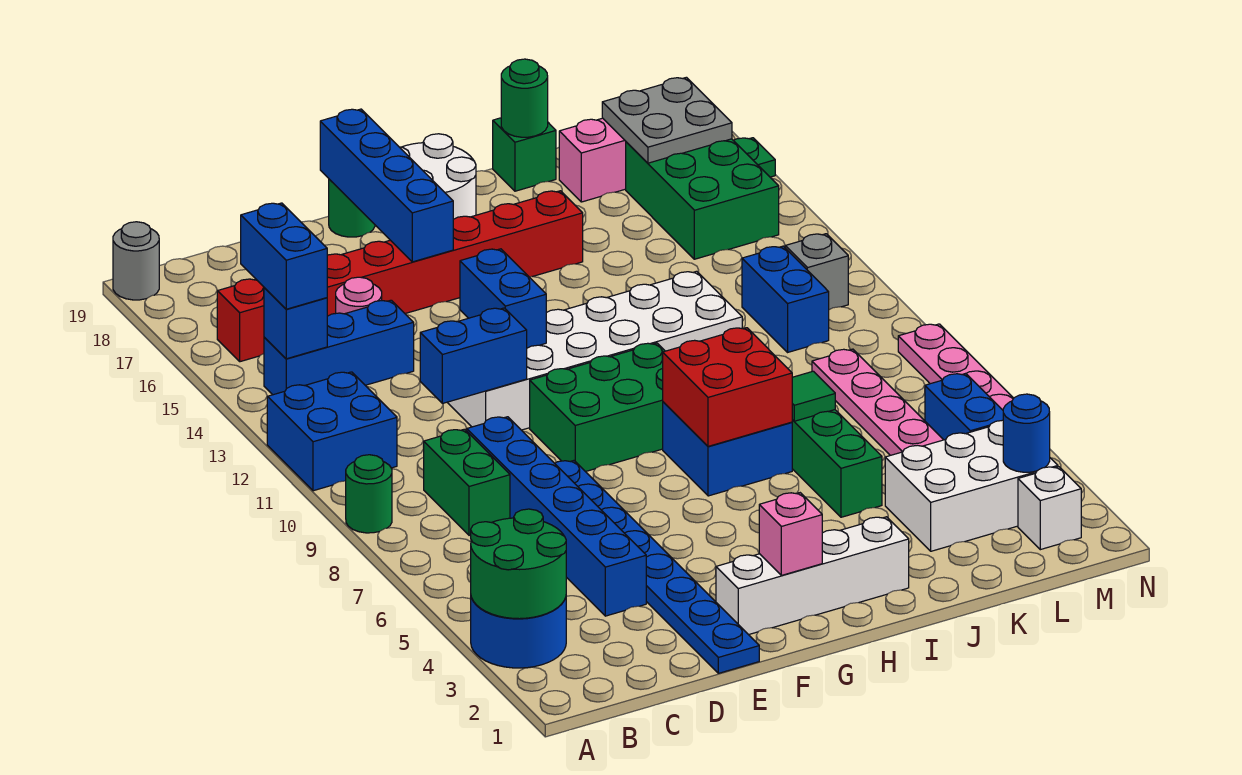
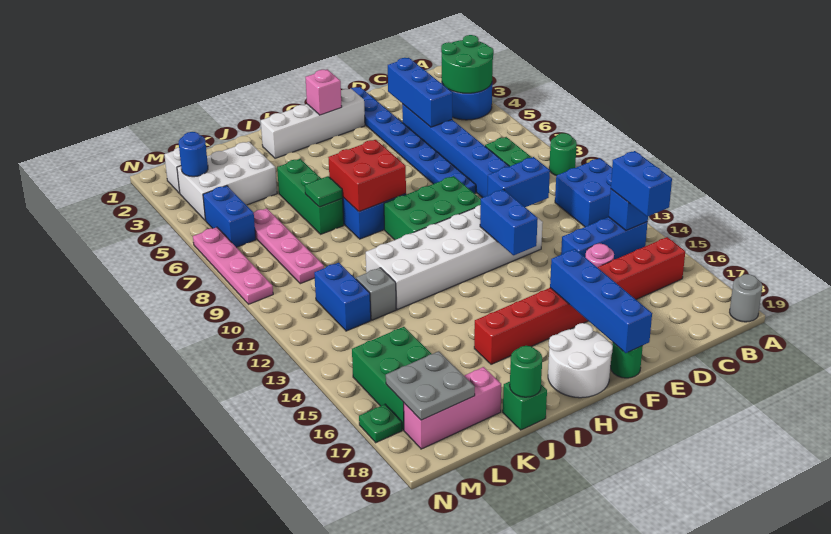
none -> blue brick D3:D5 level 2
grey brick M12 level 1 -> grey brick K12 level 1

